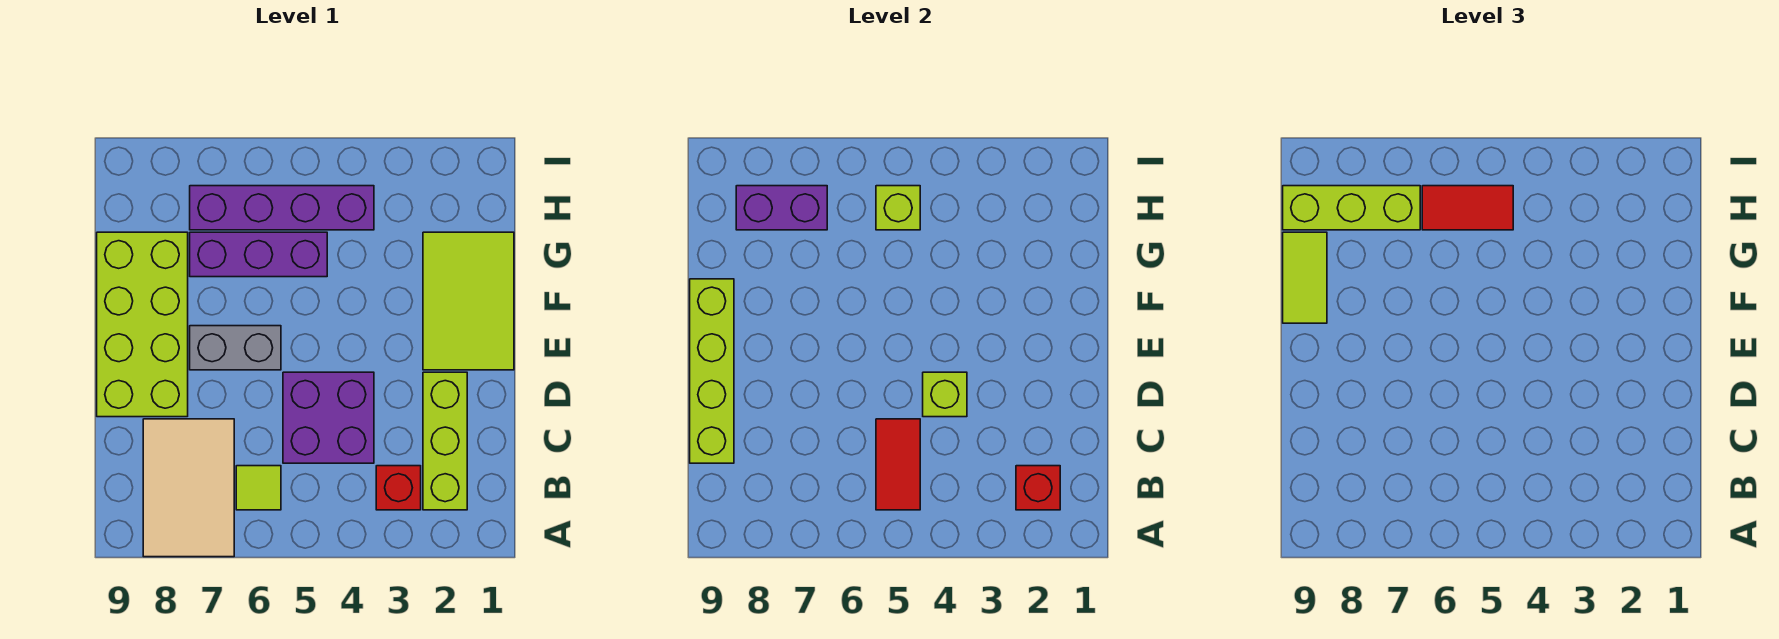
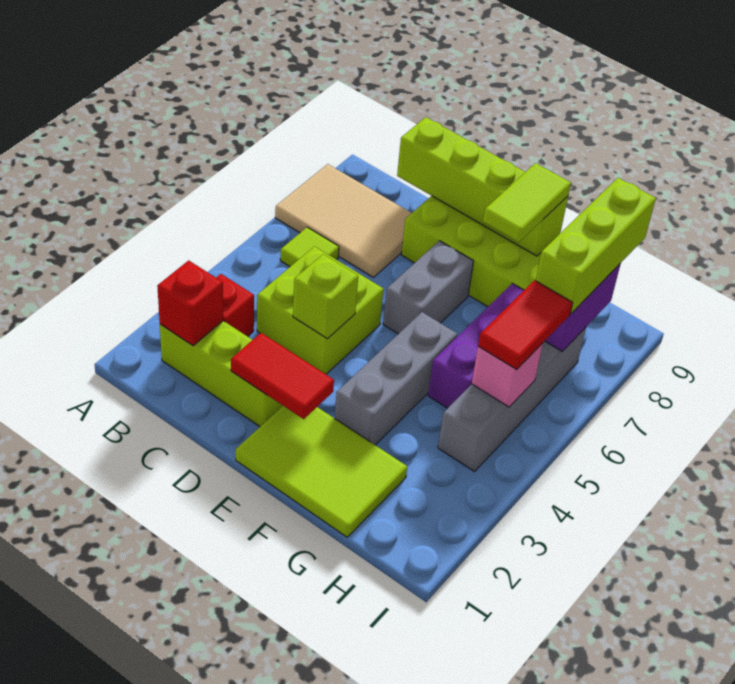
red tile B5:C5 level 2 -> red tile D2:E2 level 2
purple brick C4:D5 level 1 -> lime brick C4:D5 level 1
none -> grey brick F3:F5 level 1
lime tile F9:G9 level 3 -> lime tile F8:F9 level 3
purple brick H4:H7 level 1 -> grey brick H4:H7 level 1
lime brick H5 level 2 -> pink brick H5 level 2

